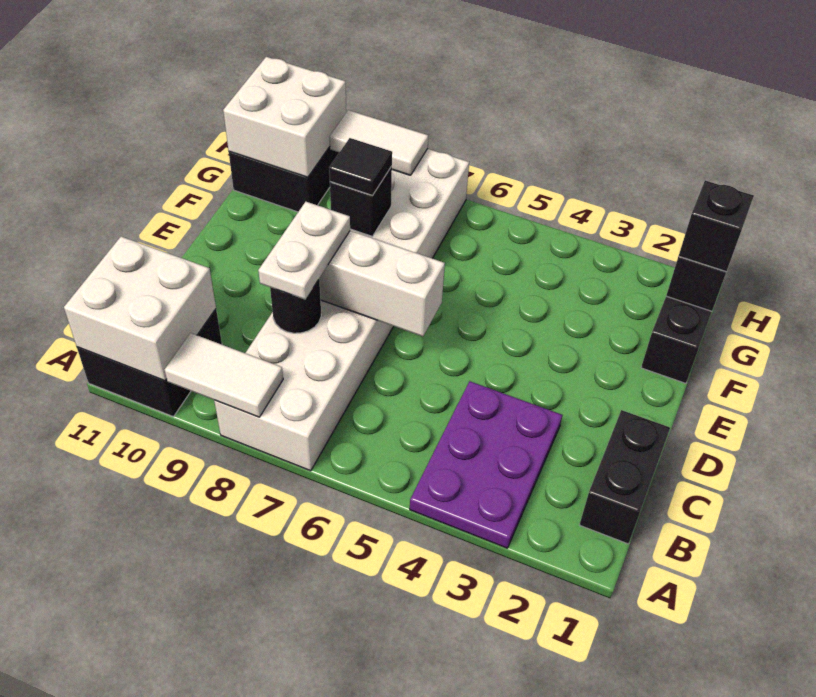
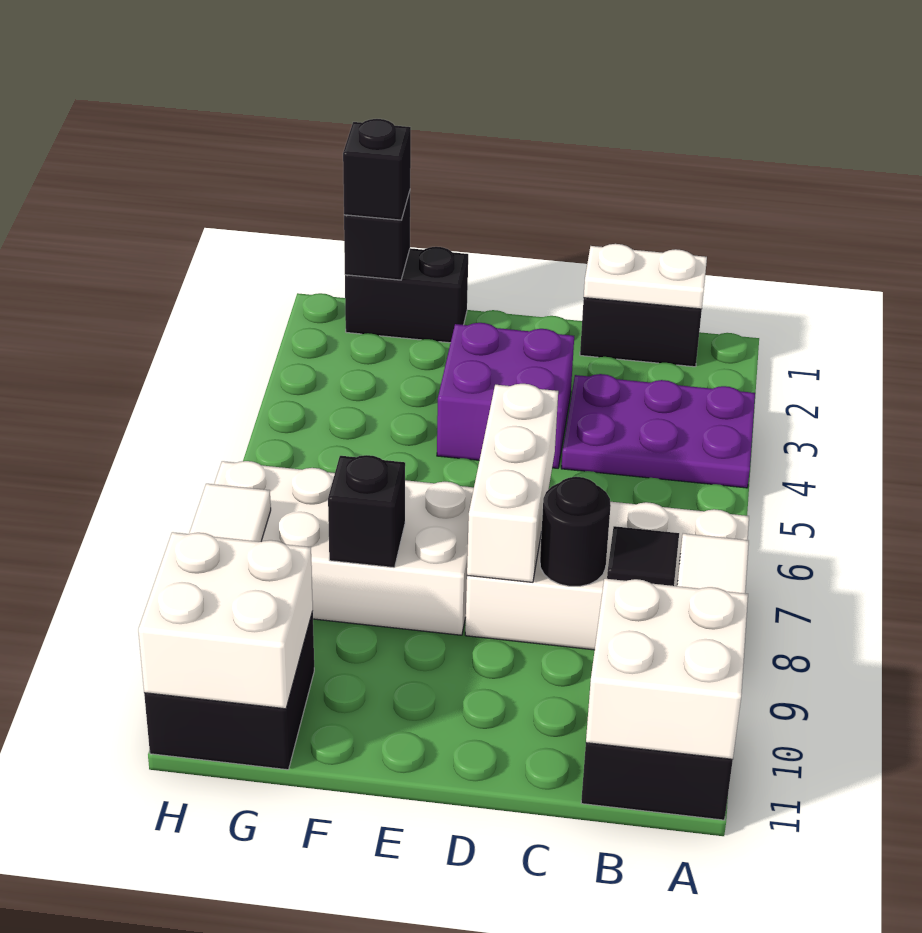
white plate C8:D8 level 3 -> white plate B1:C1 level 2
none -> purple brick D3:E4 level 1
black tile F8 level 3 -> black tile B8 level 2

